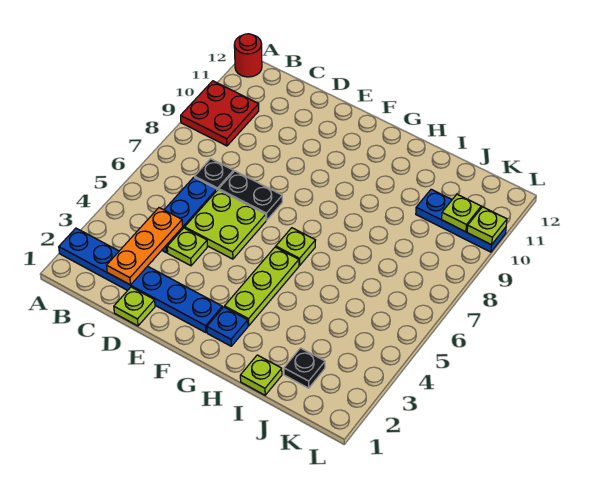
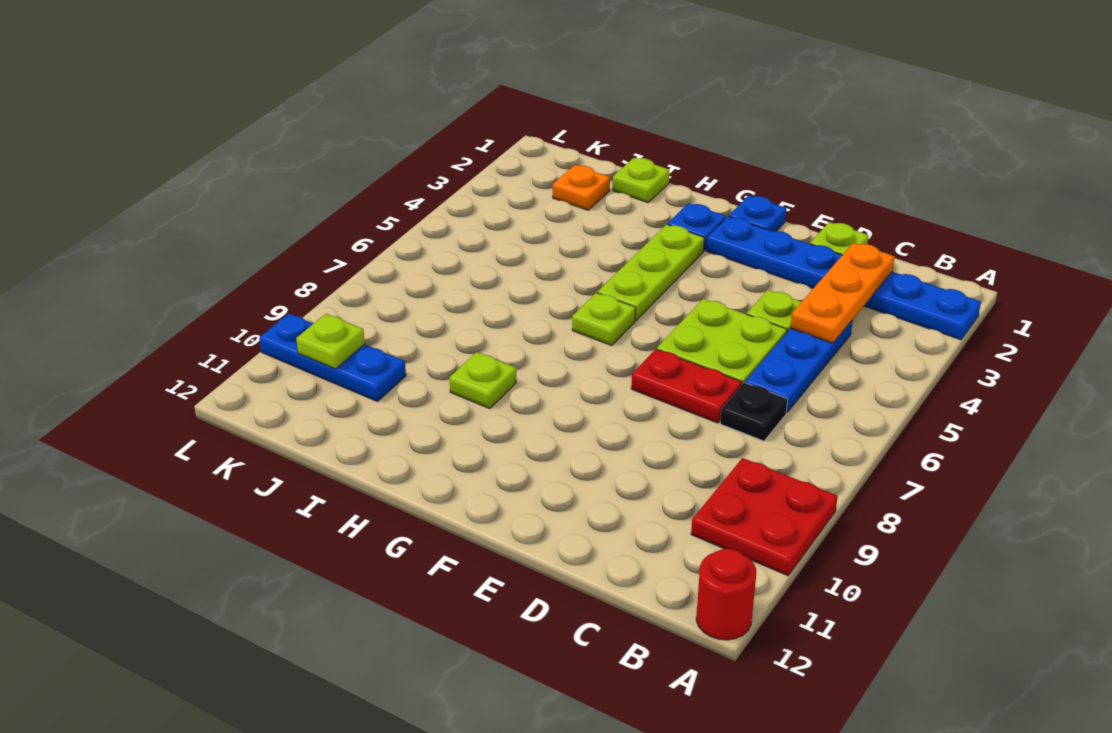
black plate D7:E7 level 1 -> red plate D7:E7 level 1
none -> blue plate F1 level 1
black plate J2 level 1 -> orange plate J2 level 1
lime plate L10 level 2 -> lime plate H9 level 1

